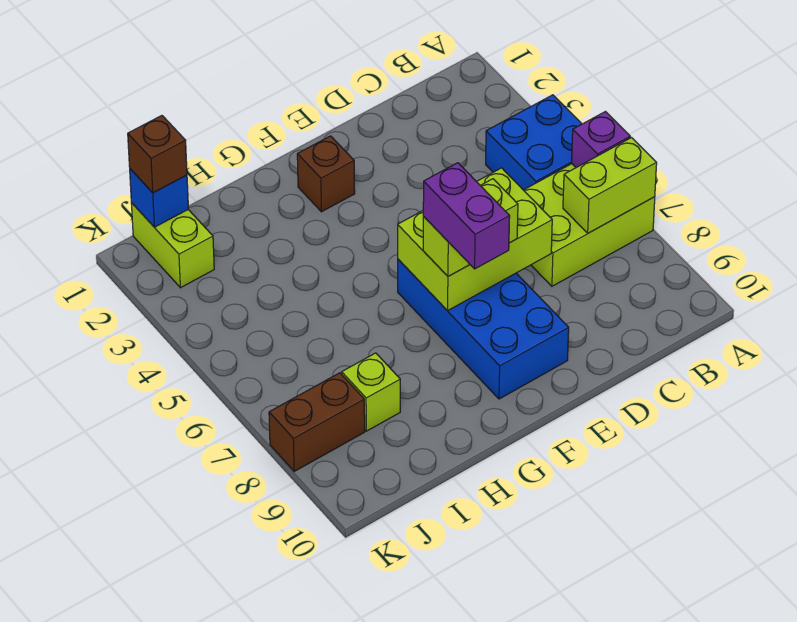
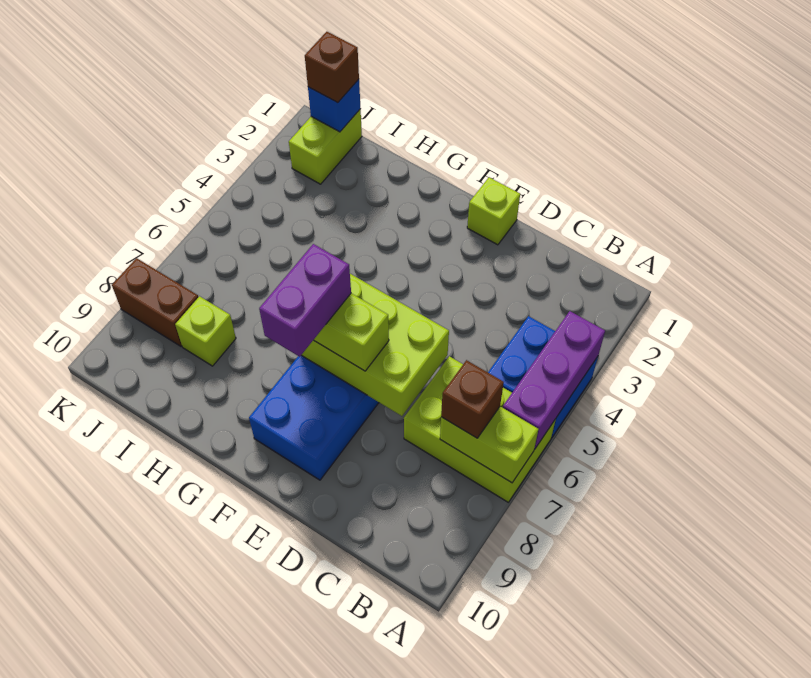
purple brick A6 level 2 -> purple brick A4:A6 level 2
none -> lime brick E1 level 1
brown brick F2 level 1 -> brown brick B7 level 3

